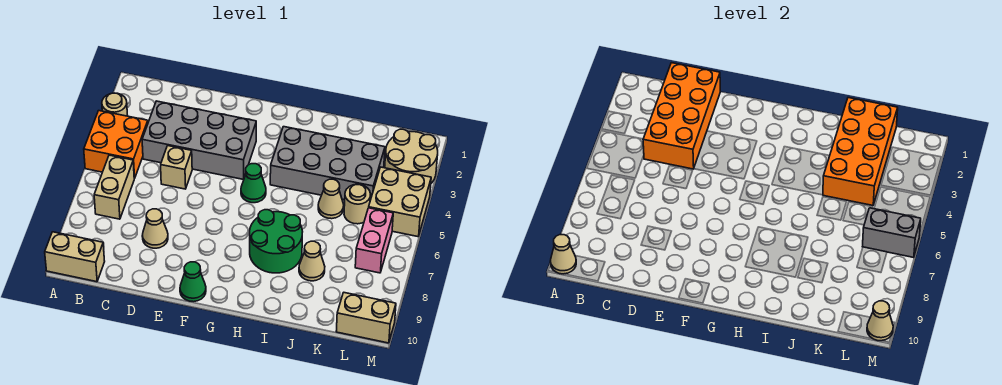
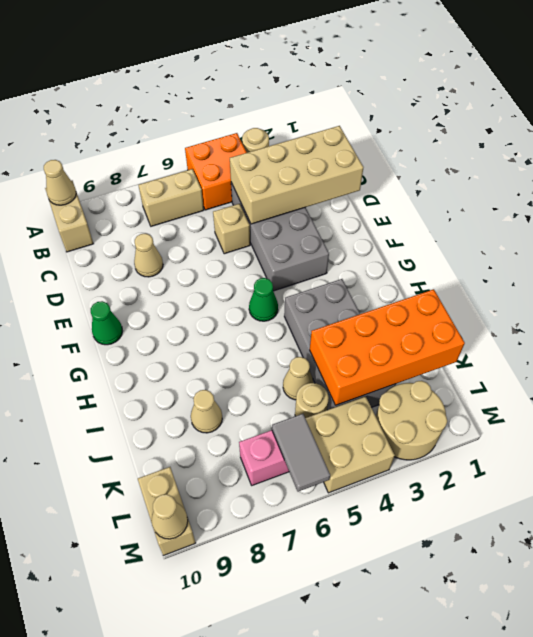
orange brick C1:D4 level 2 -> tan brick C1:D4 level 2
green round brick H7:I8 level 1 -> none
grey brick L6:M6 level 2 -> grey tile L6:M6 level 2

